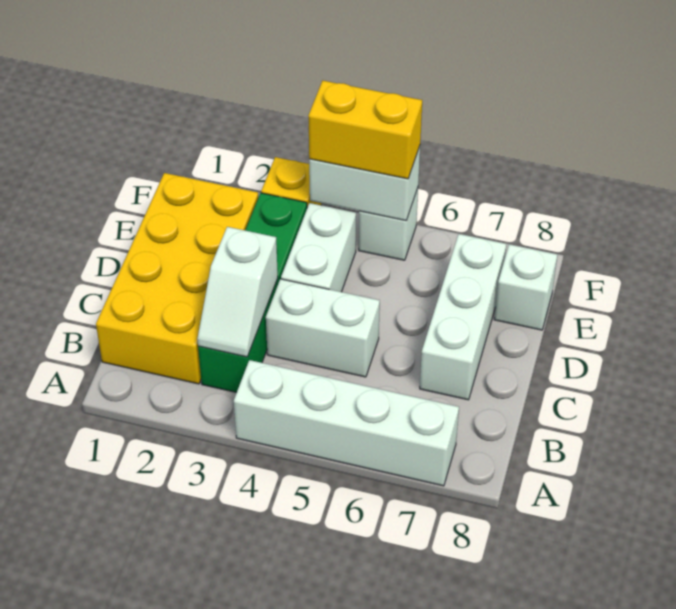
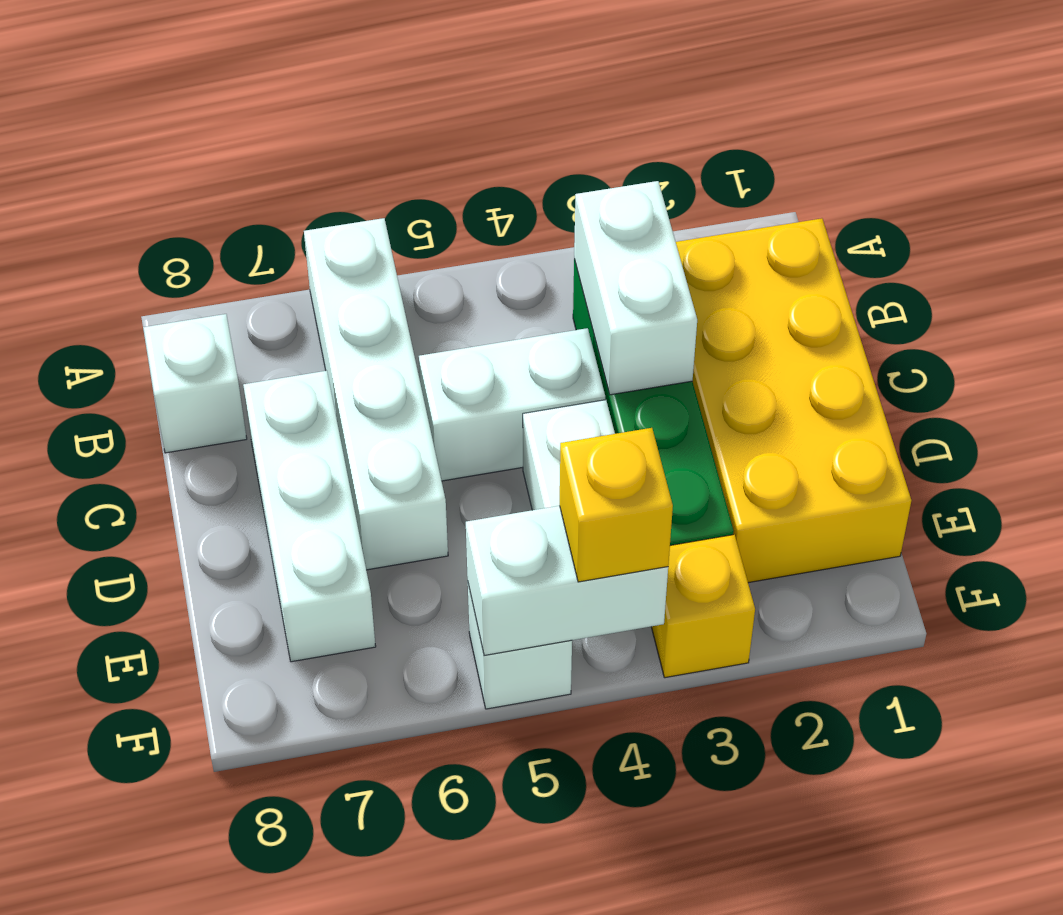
white brick A4:A7 level 1 -> white brick A6:D6 level 1
white slope B3:C3 level 2 top C -> white brick B3:C3 level 2
white brick E8 level 1 -> white brick B8 level 1
yellow brick F4:F5 level 3 -> yellow brick F4 level 3

